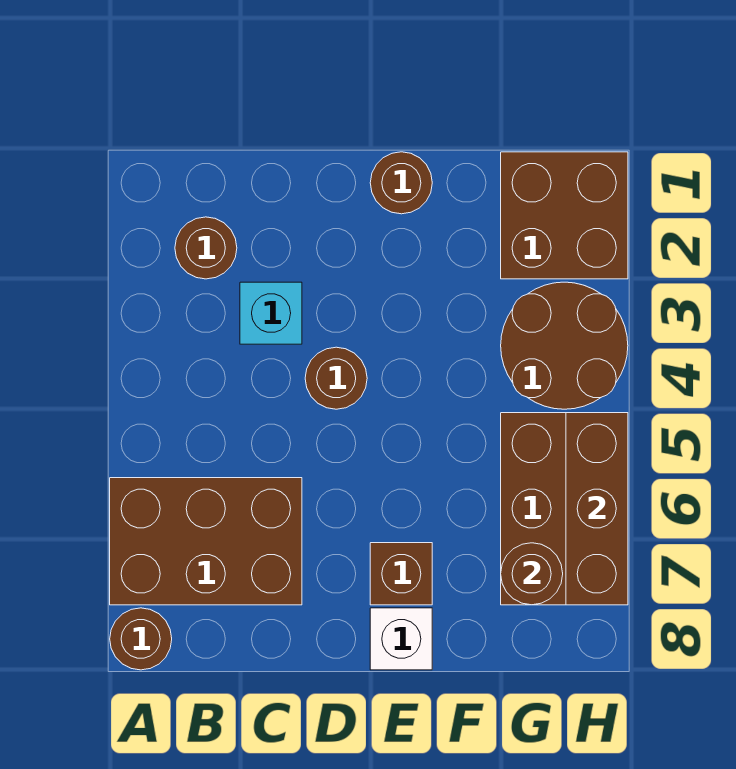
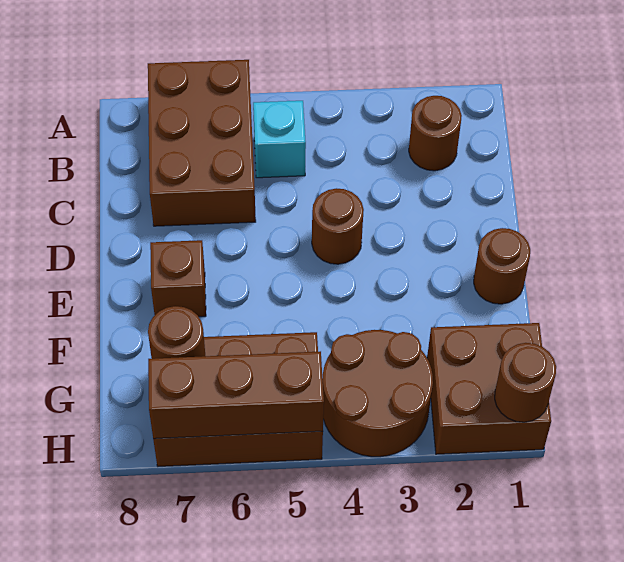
brown round brick A8 level 1 -> brown round brick H1 level 2
cyan brick C3 level 1 -> cyan brick B5 level 1
white brick E8 level 1 -> none

